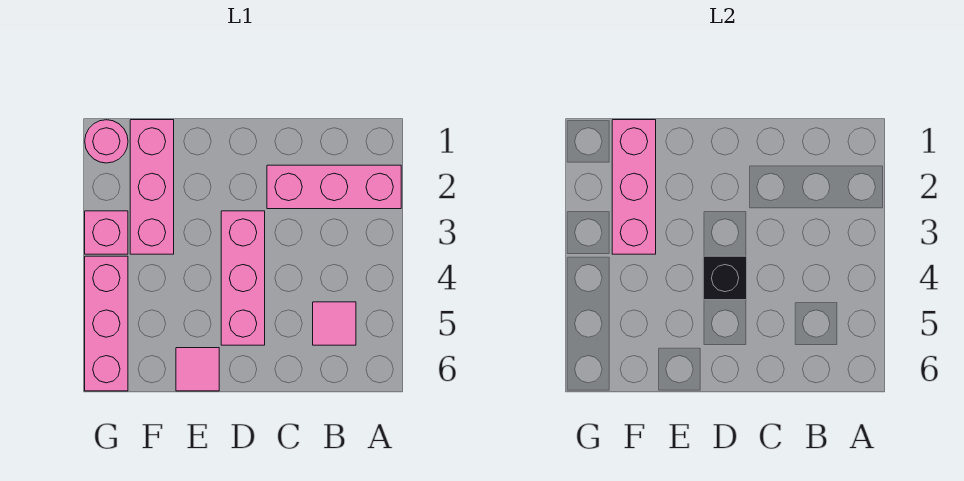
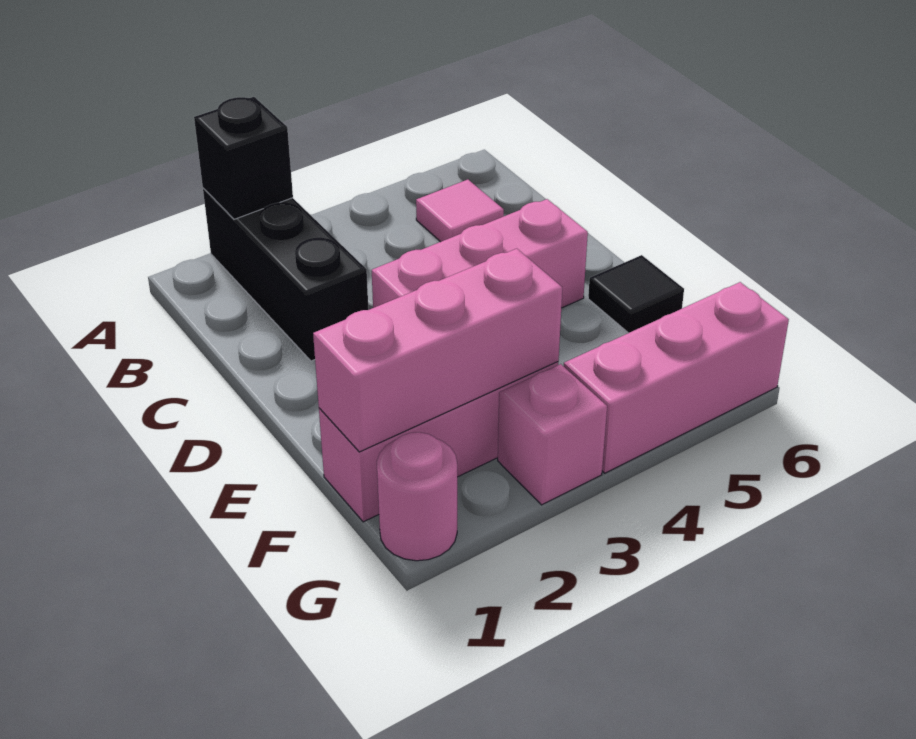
pink brick A2:C2 level 1 -> black brick A2:C2 level 1
black brick D4 level 2 -> black brick A2 level 2
pink tile E6 level 1 -> black tile E6 level 1

